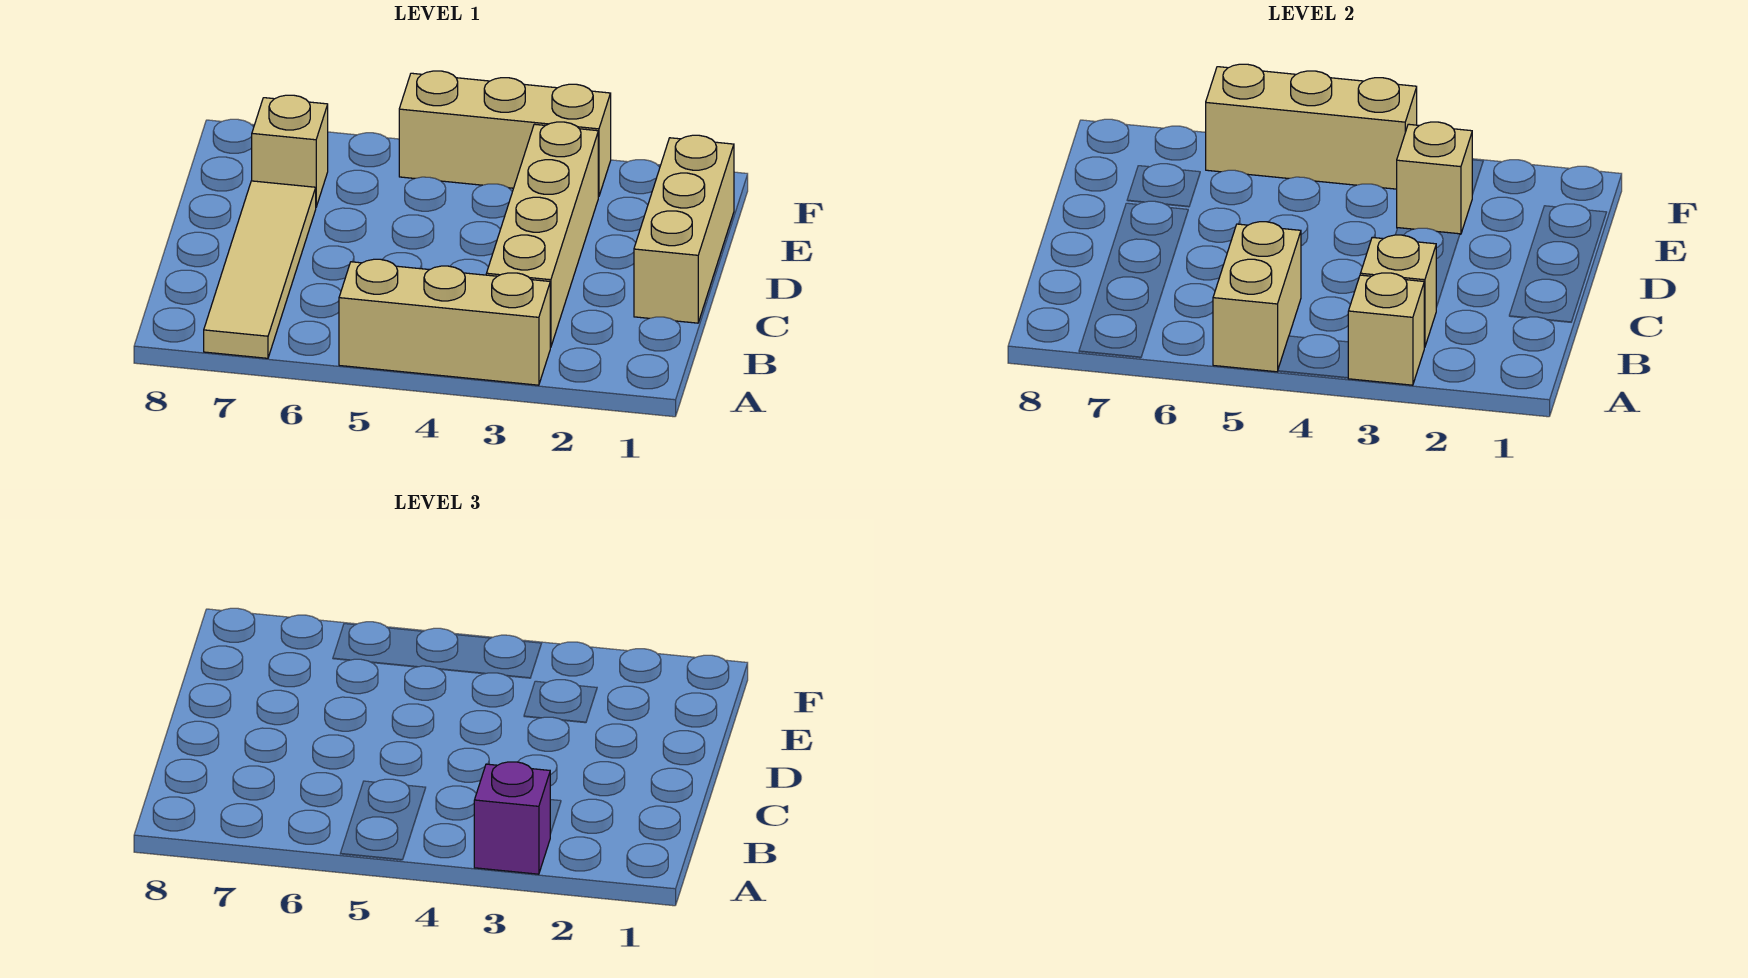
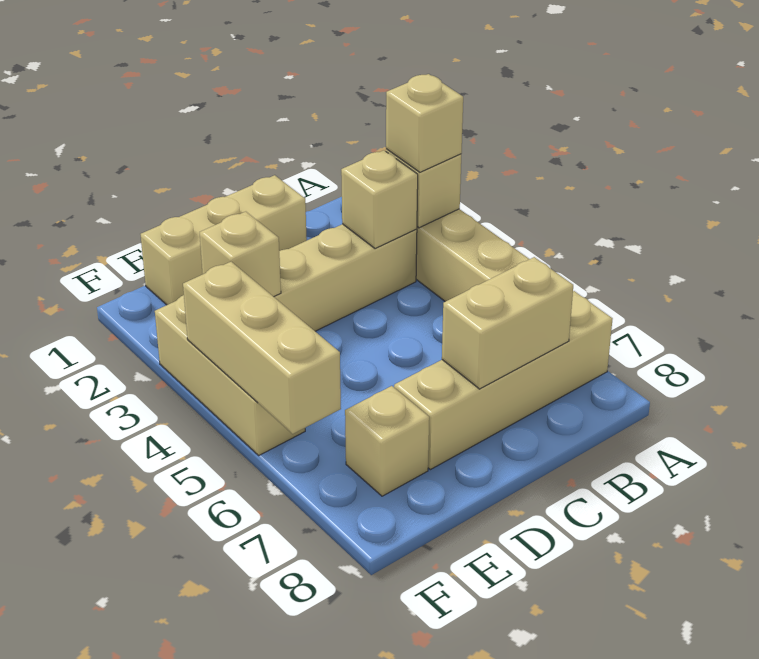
purple brick A3 level 3 -> tan brick A3 level 3
tan brick A5:B5 level 2 -> tan brick B7:C7 level 2
tan tile A7:D7 level 1 -> tan brick A7:D7 level 1

